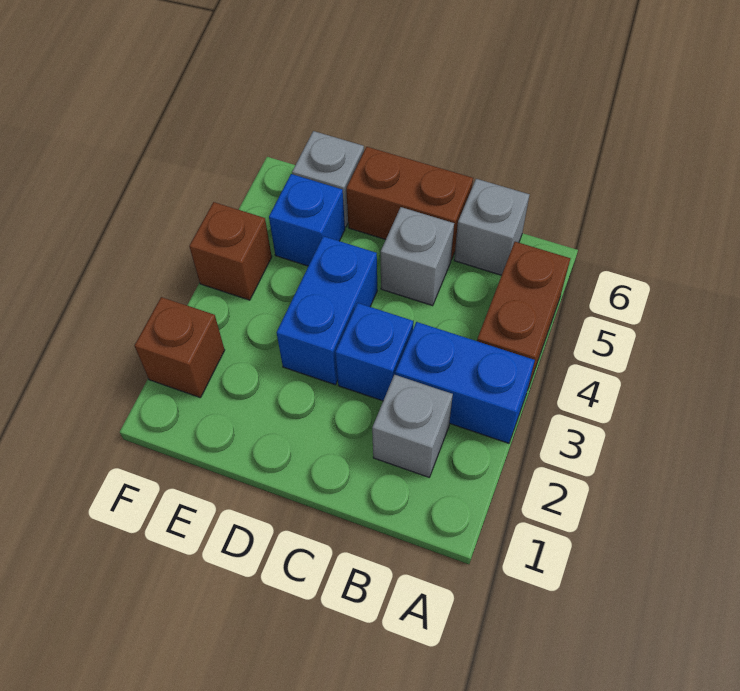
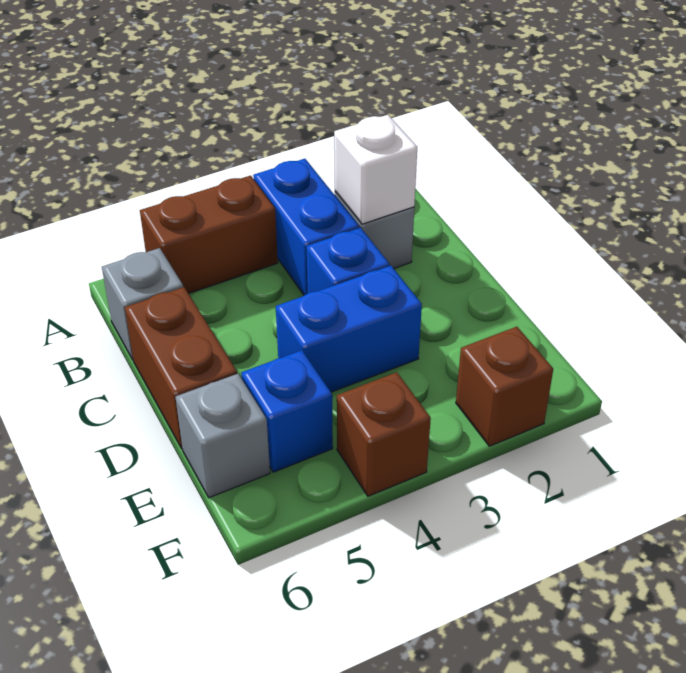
none -> white brick B2 level 2
grey brick C5 level 1 -> none

